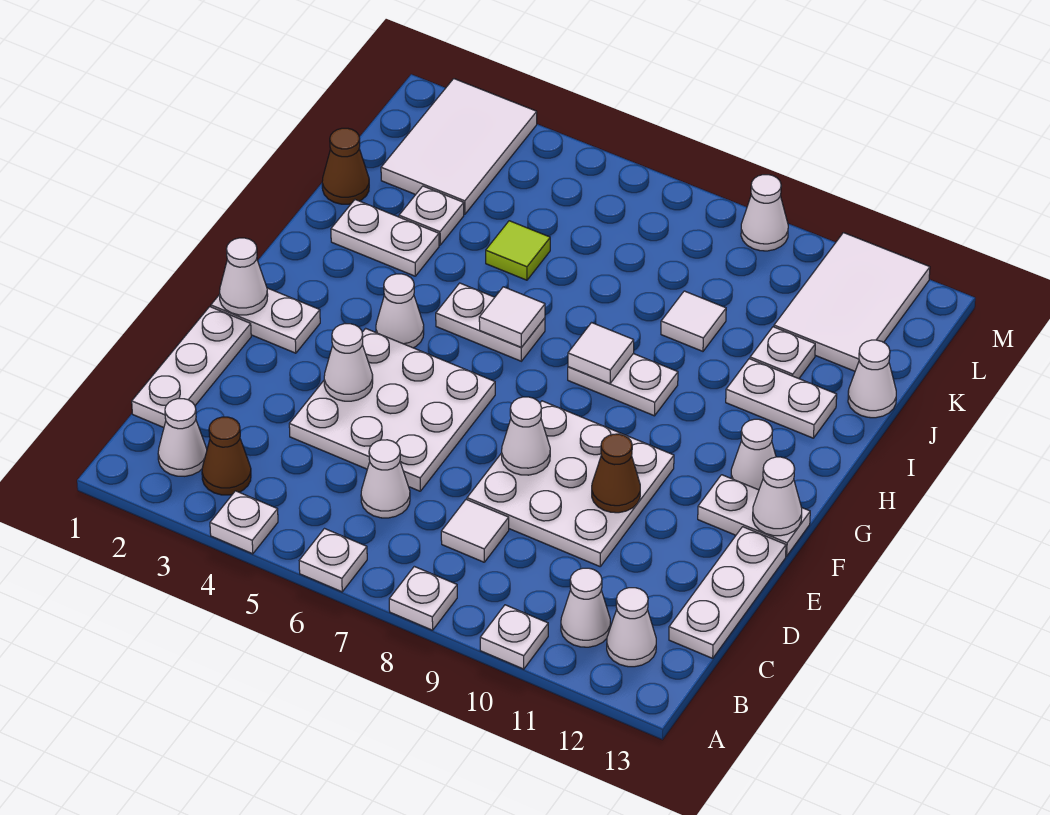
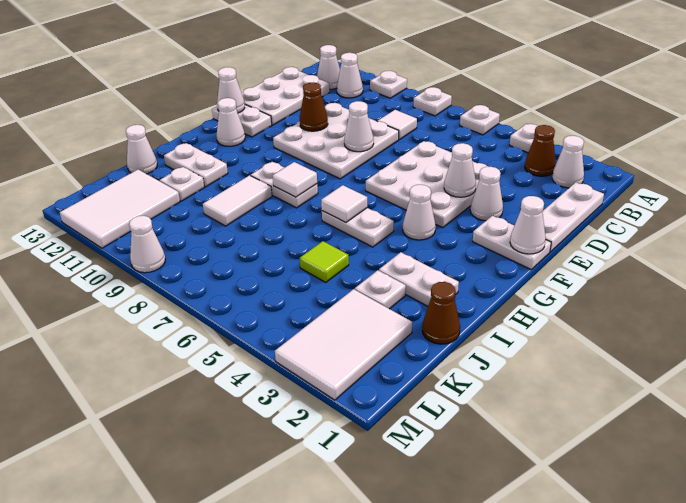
white cone C6 level 1 -> white cone E3 level 1
white plate C13:E13 level 1 -> white plate C12:E13 level 1
white tile J9 level 1 -> white tile I9:J9 level 1

